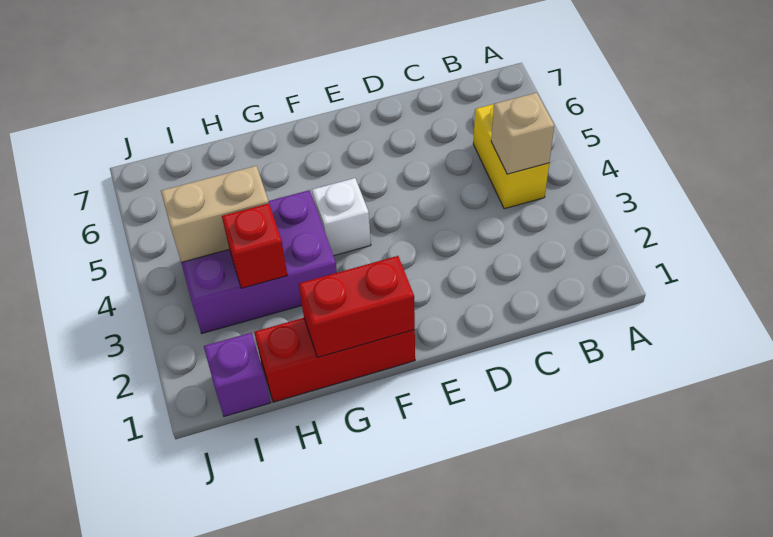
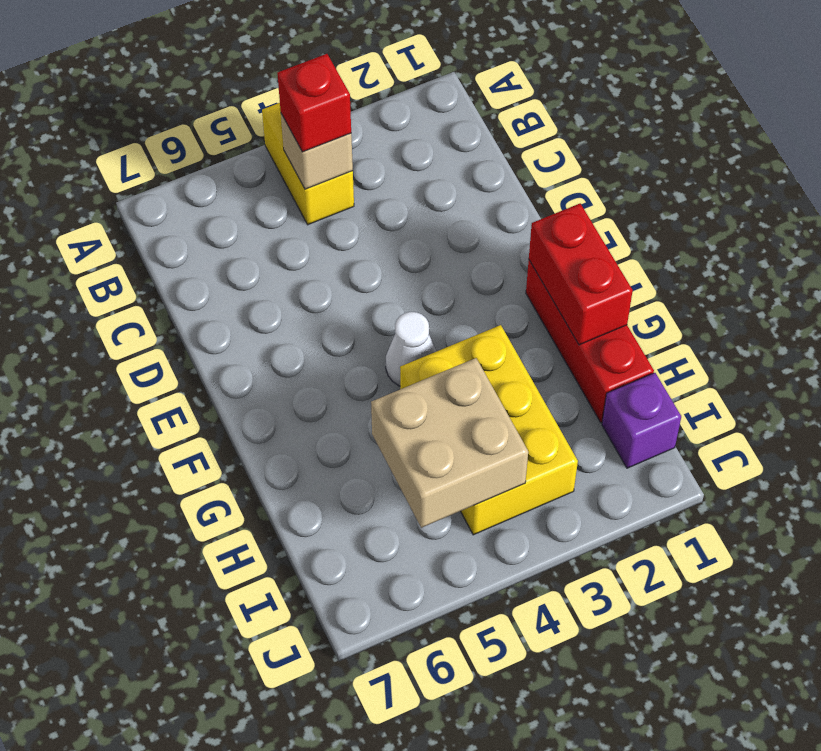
yellow brick B4:B5 level 1 -> yellow brick A4:B4 level 1
white brick F4 level 1 -> white cone F4 level 1
purple brick G3:I4 level 1 -> yellow brick G3:I4 level 1
red brick H3 level 2 -> red brick B4 level 3
tan brick H4:I4 level 2 -> tan brick H4:I5 level 2

